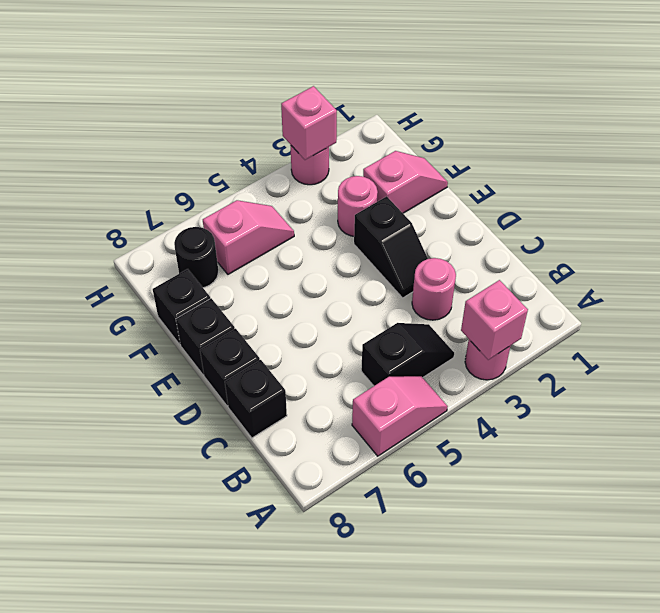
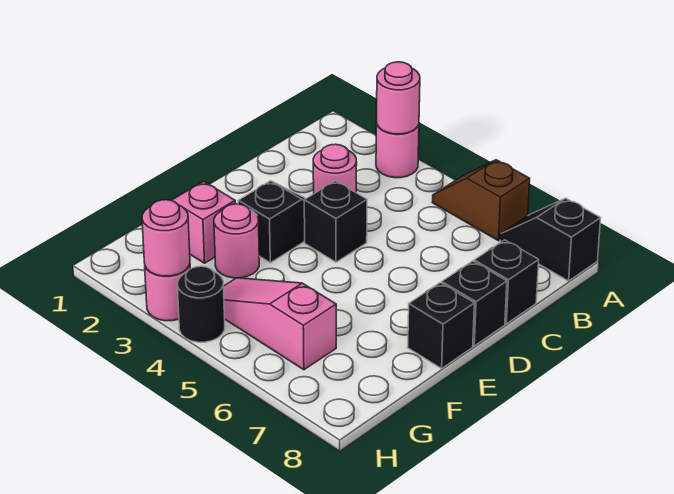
pink brick A3 level 2 -> pink round brick A3 level 2
pink slope A5:A6 level 1 top 6 -> brown slope A5:A6 level 1 top 6
black slope B4:B5 level 1 top 5 -> black slope A7:A8 level 1 top 8
black brick F8 level 1 -> black brick D4 level 1
pink slope G5:G6 level 1 top 6 -> pink slope G4:G6 level 1 top 6
black round brick G7 level 1 -> black round brick H4 level 1
pink brick H3 level 2 -> pink round brick H3 level 2

